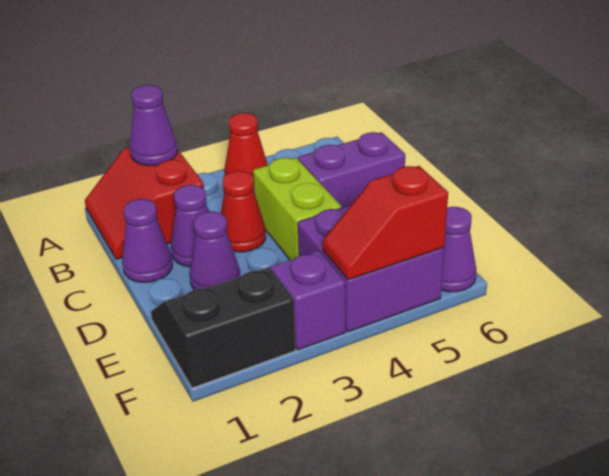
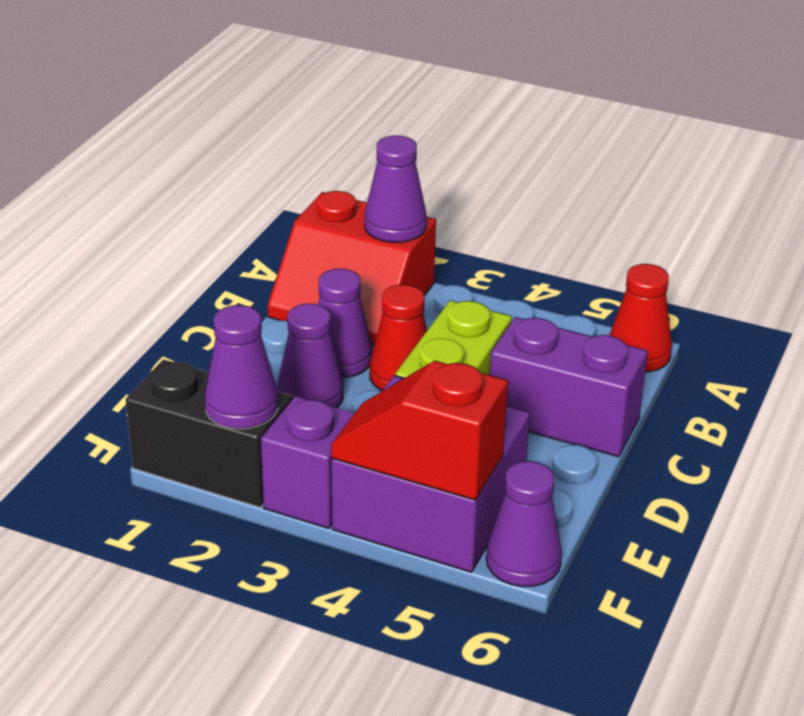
red slope A1:B2 level 1 top 2 -> red slope A1:B2 level 1 top A
red cone A4 level 1 -> red cone A6 level 1
purple cone C1 level 1 -> purple cone F2 level 2

